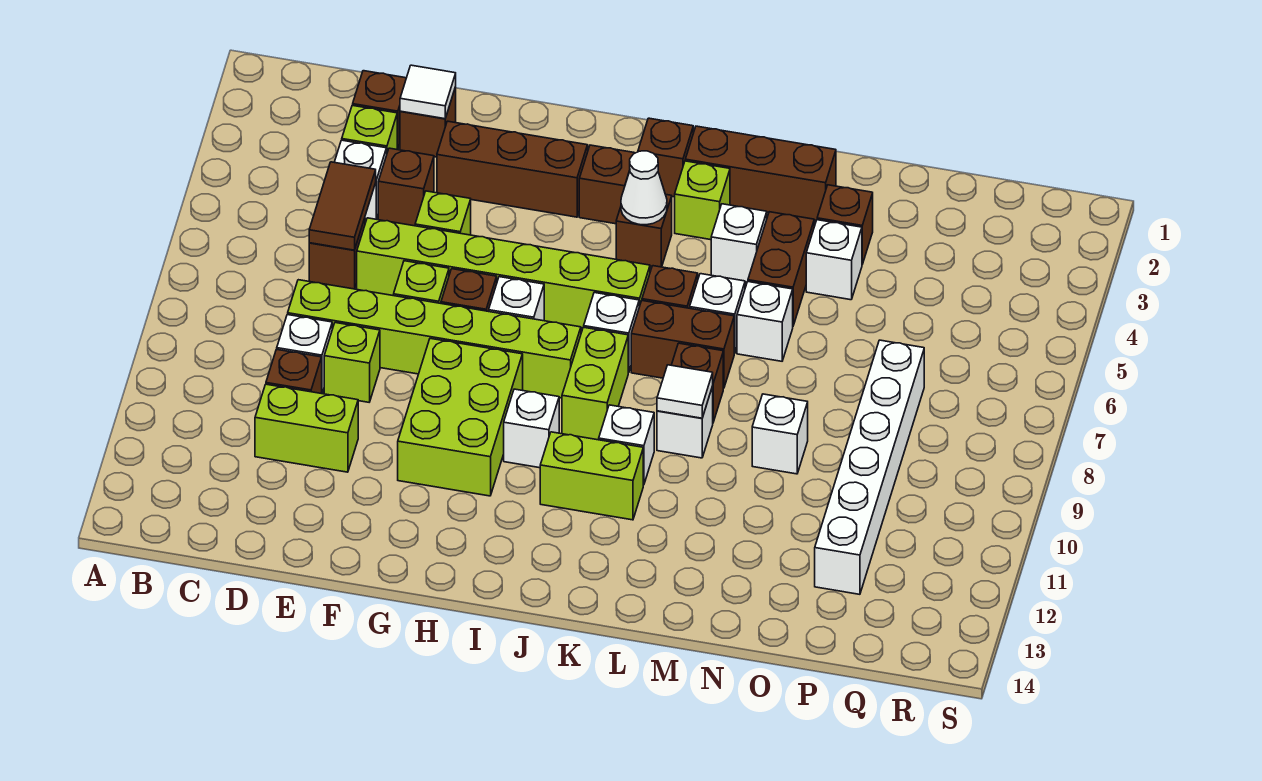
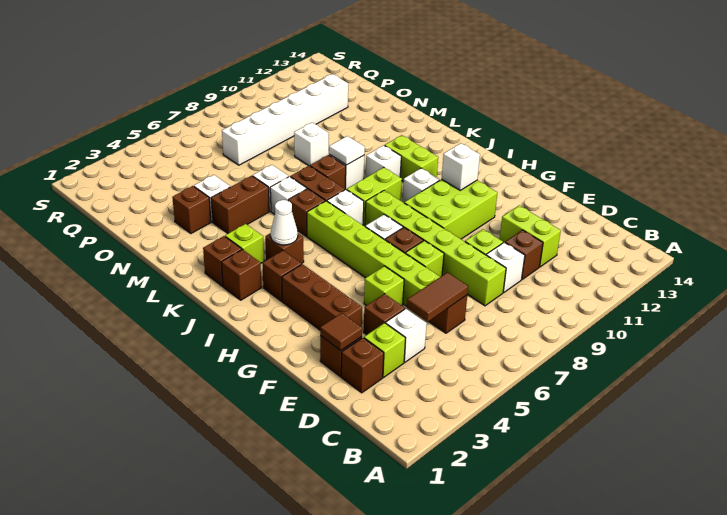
white tile E2 level 2 -> brown tile E2 level 2
brown brick K2:M2 level 1 -> brown brick K2 level 1
white brick L4 level 1 -> white brick H11 level 2

